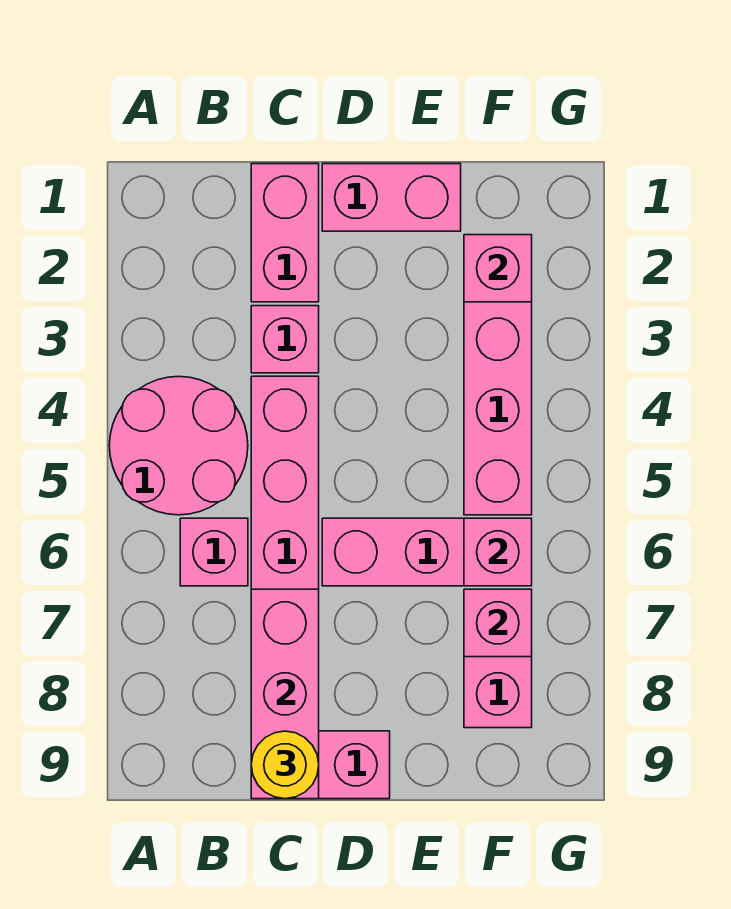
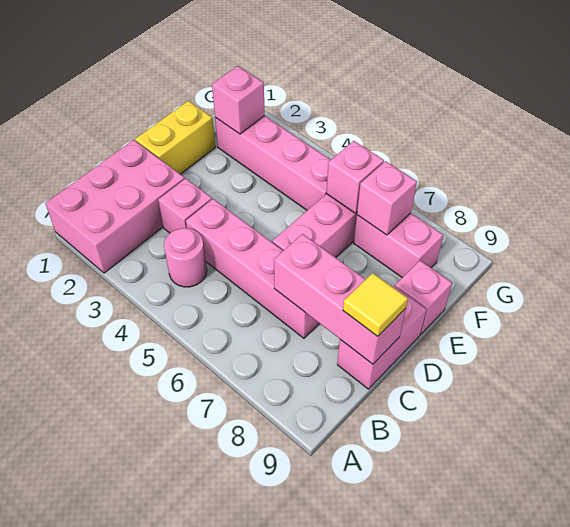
pink round brick A4:B5 level 1 -> pink round brick B4 level 1
pink brick B6 level 1 -> pink brick E9 level 1
pink brick C1:C2 level 1 -> pink brick A1:C2 level 1
yellow round brick C9 level 3 -> yellow tile C9 level 3
pink brick D1:E1 level 1 -> yellow brick D1:E1 level 1

